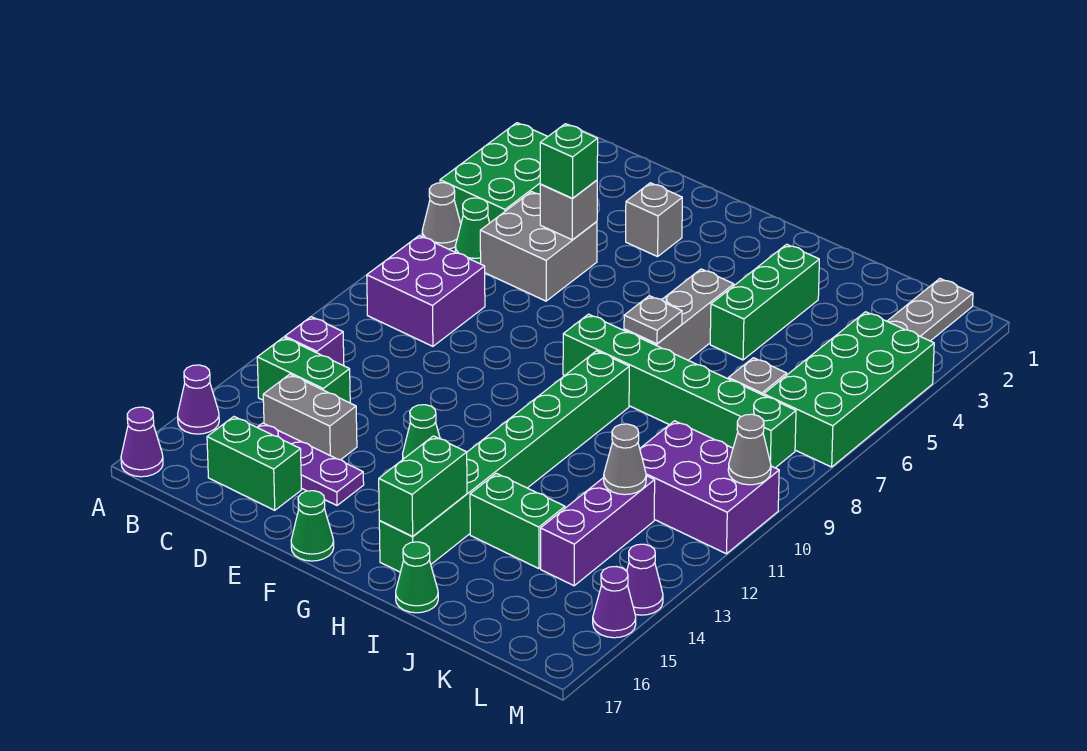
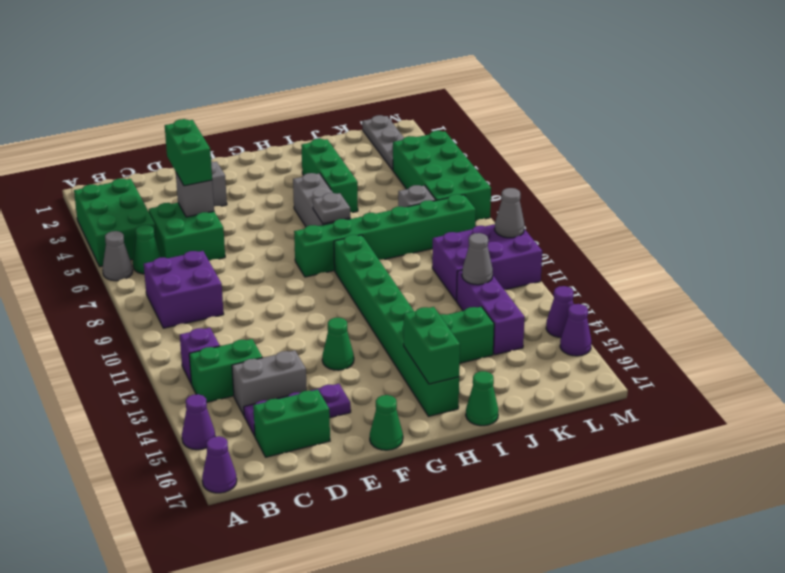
grey brick C5:D6 level 1 -> green brick C5:D6 level 1
green brick D5 level 3 -> green brick D4:D5 level 3

